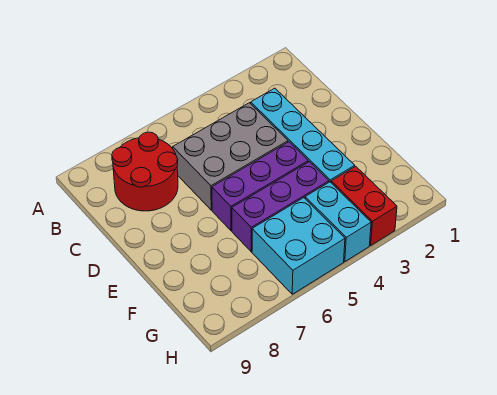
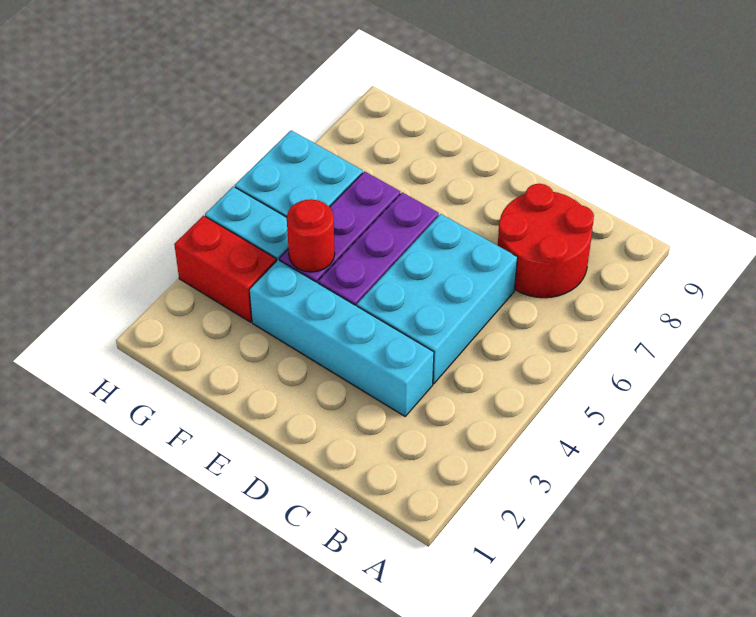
grey brick C4:D6 level 1 -> cyan brick C4:D6 level 1
none -> red round brick F4 level 2

